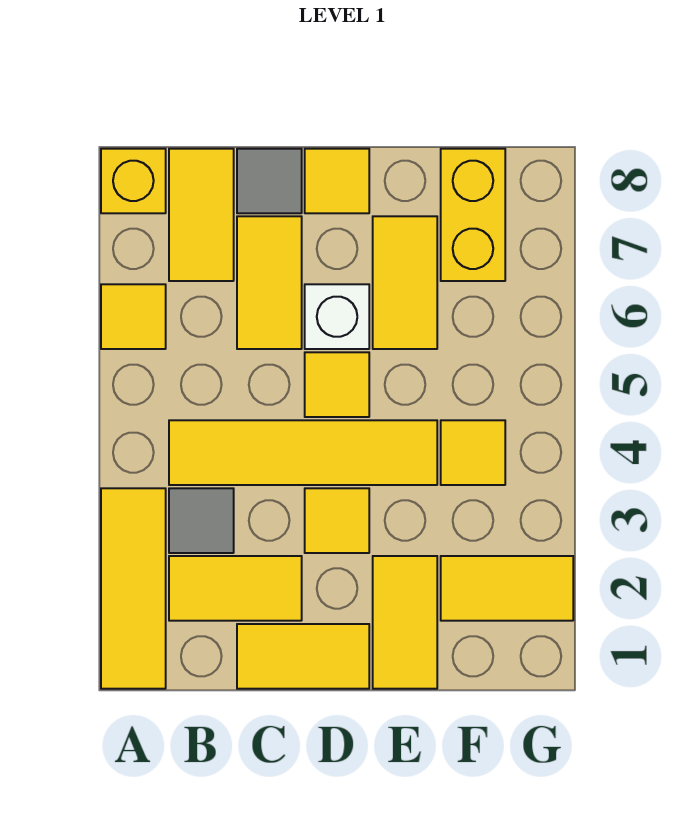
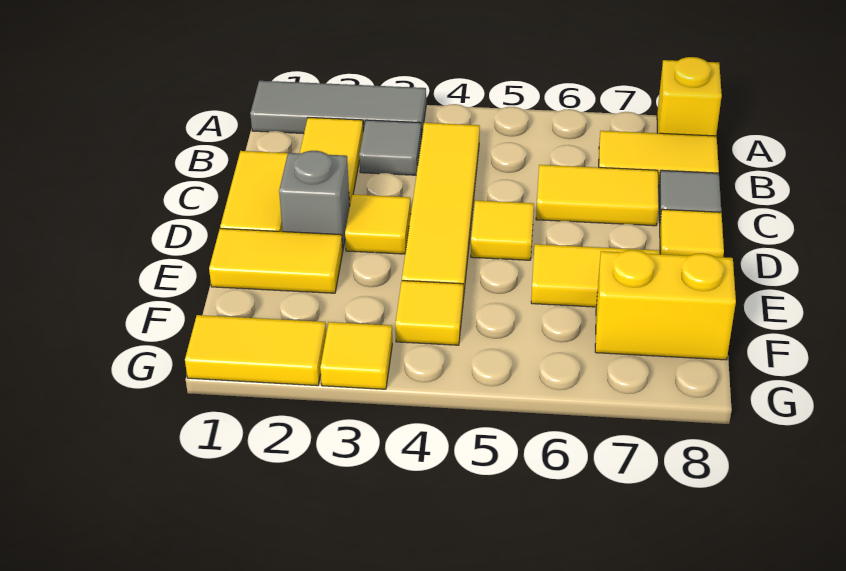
yellow tile A1:A3 level 1 -> grey tile A1:A3 level 1
yellow tile A6 level 1 -> yellow tile G3 level 1
none -> grey brick D2 level 1
white brick D6 level 1 -> none
yellow tile F2:G2 level 1 -> yellow tile G1:G2 level 1

